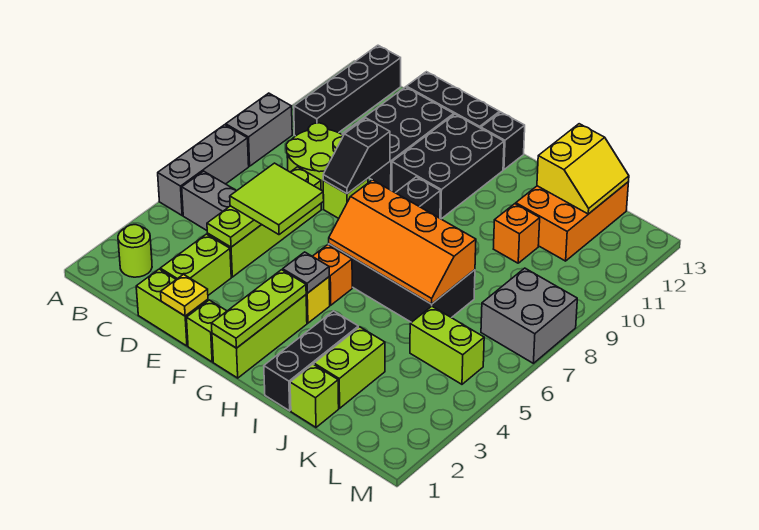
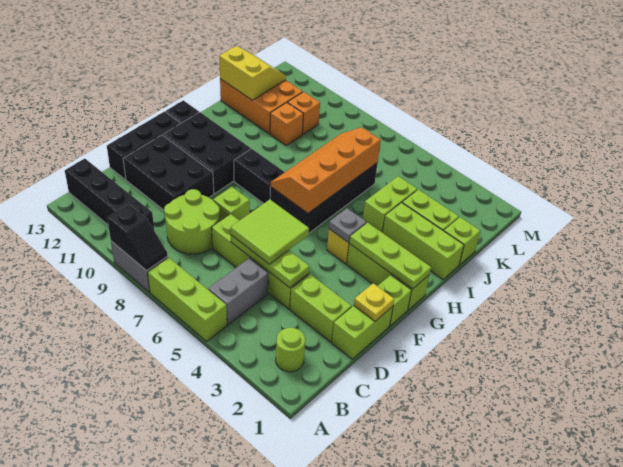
grey brick A5:A7 level 1 -> lime brick A5:A7 level 1
black slope E8:E9 level 2 top 9 -> black slope A8:A9 level 2 top 9
orange brick G5 level 1 -> orange brick K10 level 1
orange slope G6:J7 level 2 top 7 -> orange slope G6:J7 level 2 top 6
black brick I1:I3 level 1 -> lime brick I1:I3 level 1
lime brick K5:L5 level 1 -> lime brick I4:J4 level 1
grey brick L7:M8 level 1 -> none

